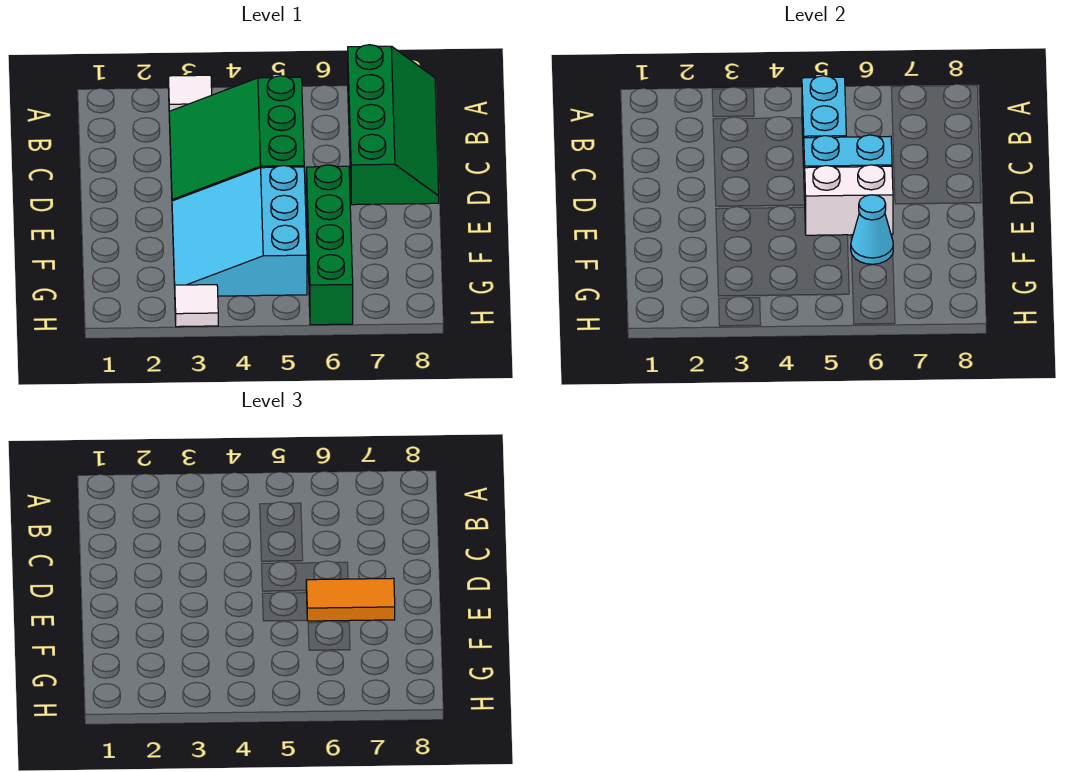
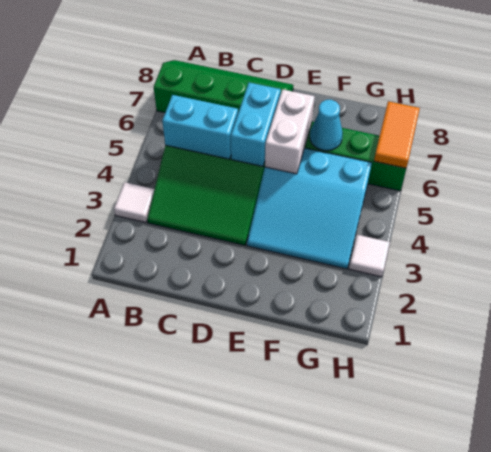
orange tile E6:E7 level 3 -> orange tile H6:H7 level 2

